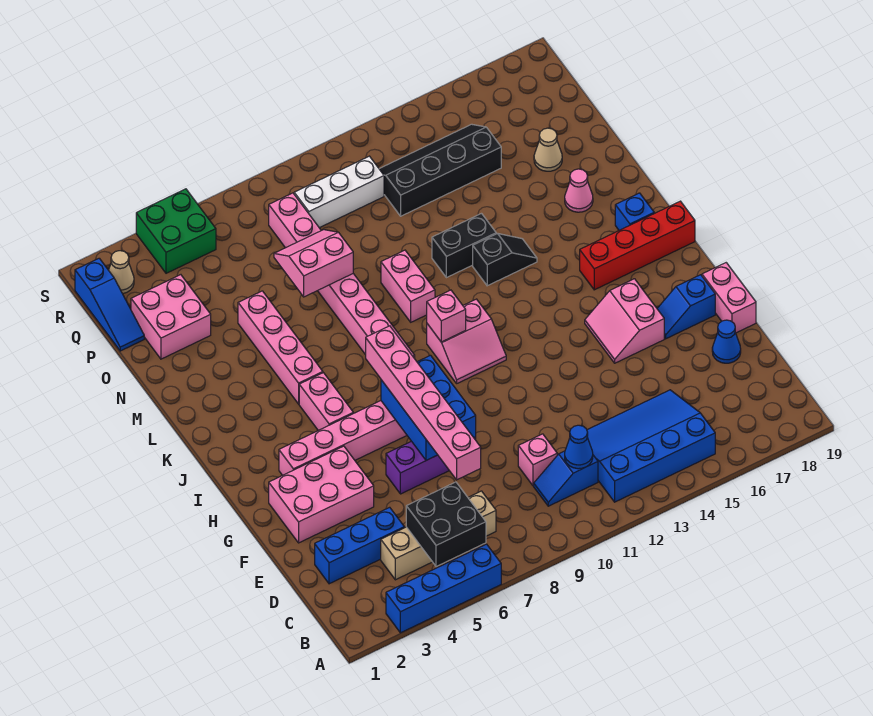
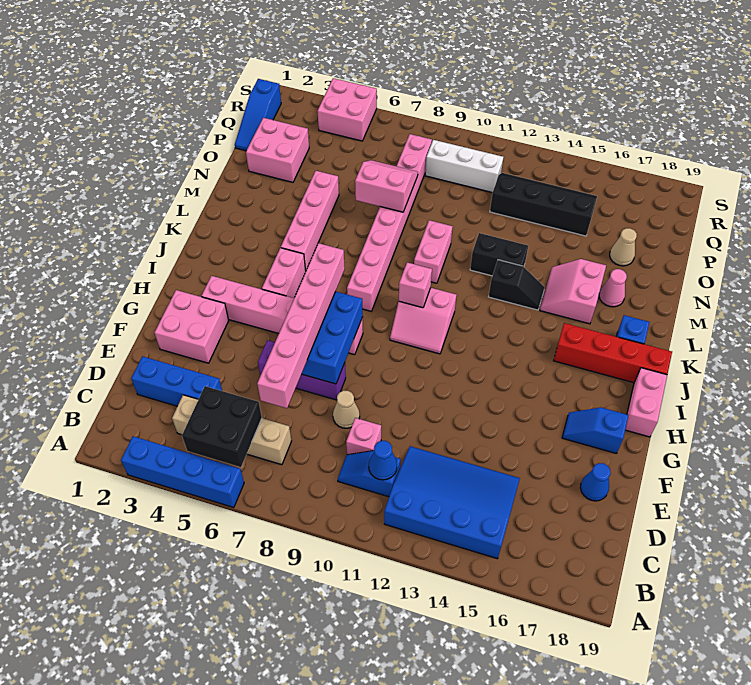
pink brick F2:G4 level 1 -> pink brick F2:G3 level 1
pink brick F19:G19 level 1 -> pink brick H19:I19 level 1
pink slope G15:H16 level 1 top 16 -> pink slope L15:M16 level 1 top 16
tan cone R2 level 1 -> tan cone E9 level 1
green brick R4:S5 level 1 -> pink brick R4:S5 level 1

